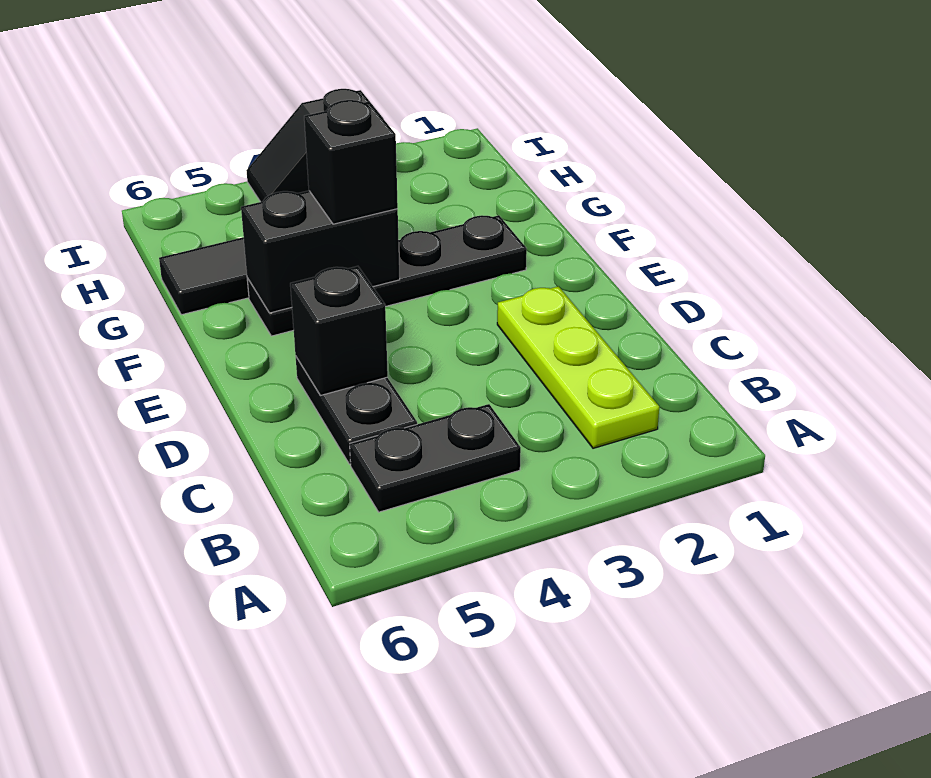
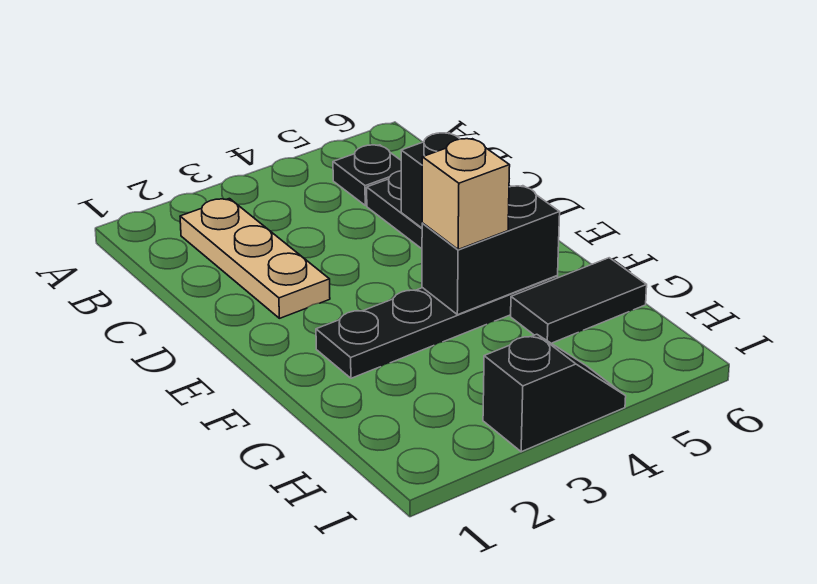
lime plate B2:D2 level 1 -> tan plate B2:D2 level 1
black plate B4:B5 level 1 -> black plate B5 level 1
black brick F4 level 3 -> tan brick F4 level 3

